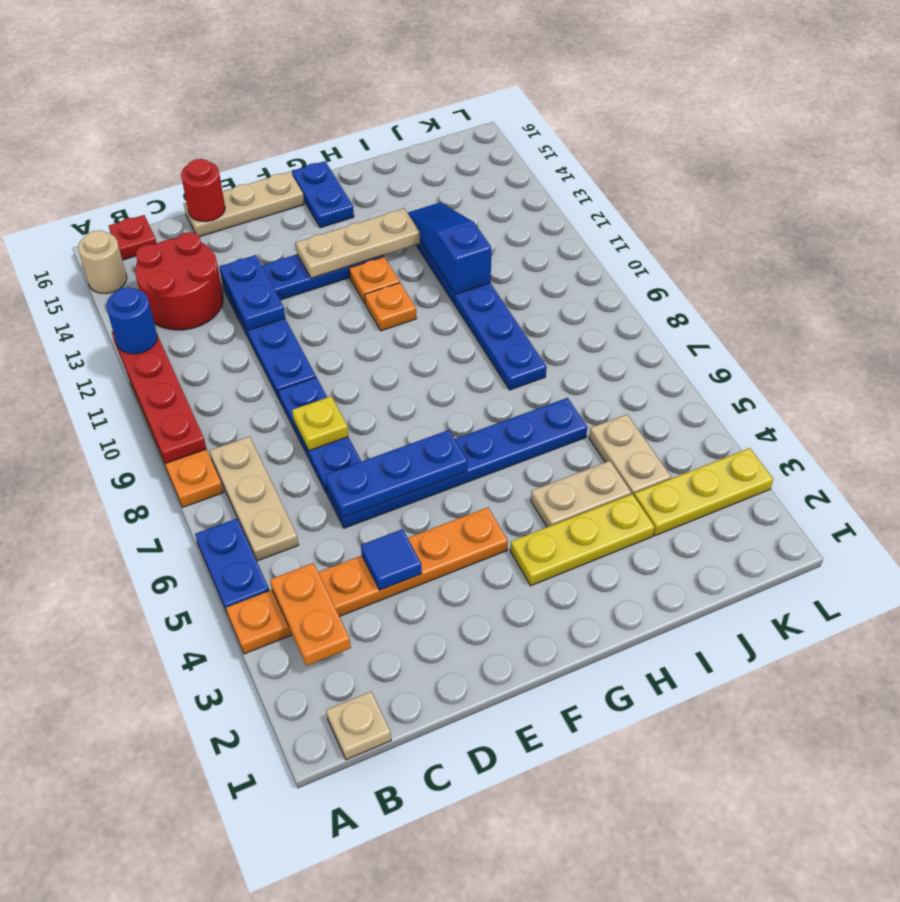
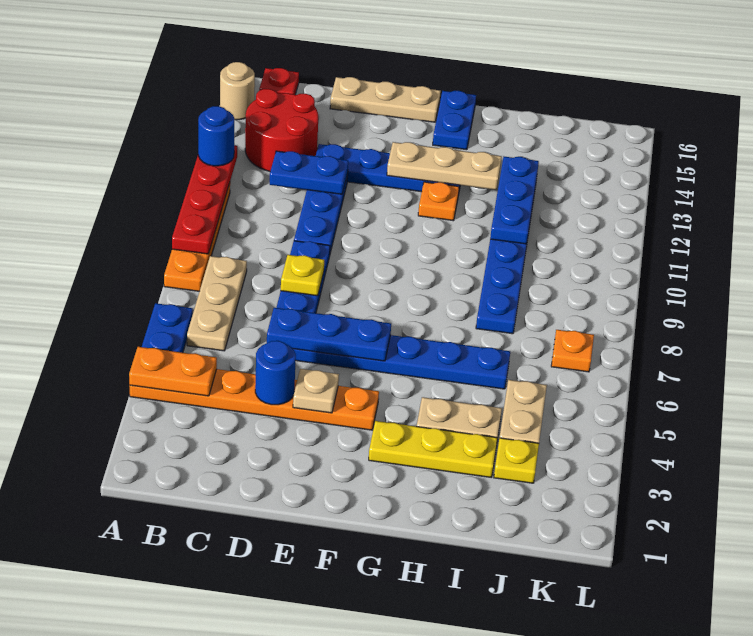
tan plate B1 level 1 -> tan plate E4 level 2
orange plate B3:B4 level 2 -> orange plate A4:B4 level 2
blue tile D4 level 2 -> blue round brick D4 level 2
blue plate D12:D13 level 2 -> blue plate C12:D12 level 2
red round brick D16 level 2 -> none
orange plate G11 level 1 -> orange plate K7 level 1
blue slope I11:I13 level 2 top 11 -> blue plate I11:I13 level 2
yellow plate J3:L3 level 1 -> yellow plate J3 level 1

